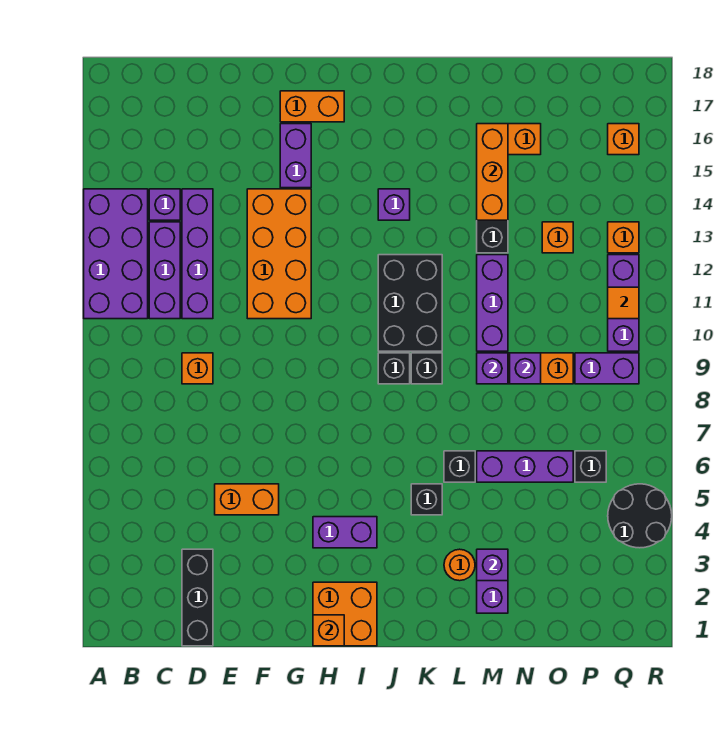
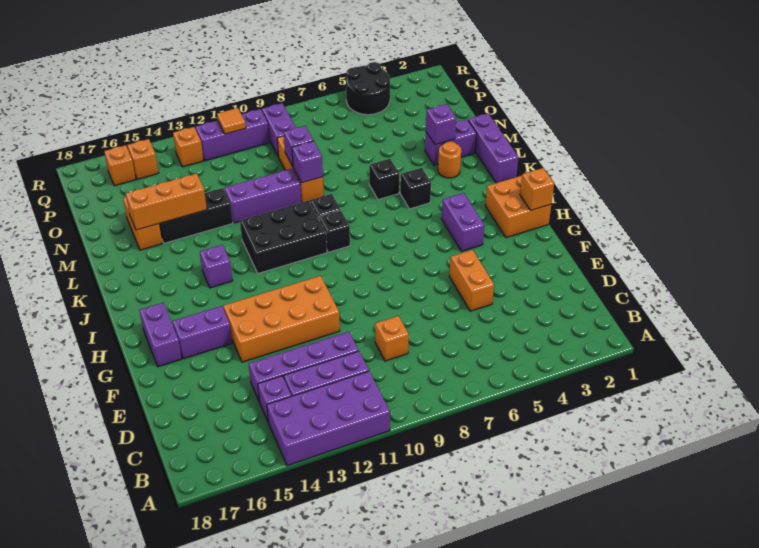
black brick D1:D3 level 1 -> none
orange brick G17:H17 level 1 -> purple brick G17:H17 level 1
purple brick M6:O6 level 1 -> purple brick K1:M1 level 1
orange brick O13 level 1 -> orange brick Q15 level 1
black brick P6 level 1 -> none

